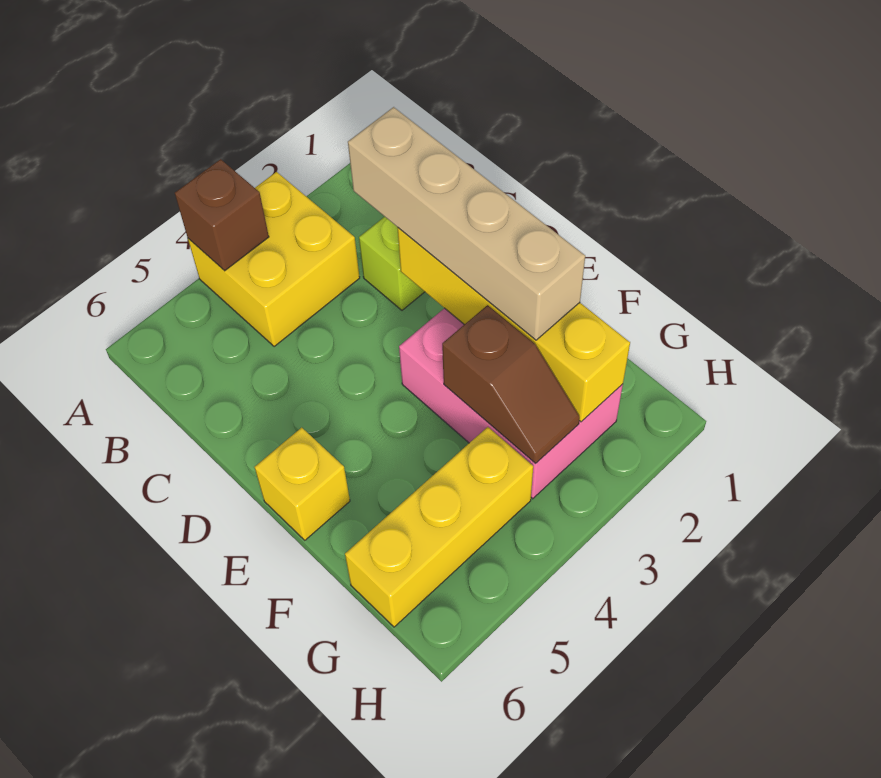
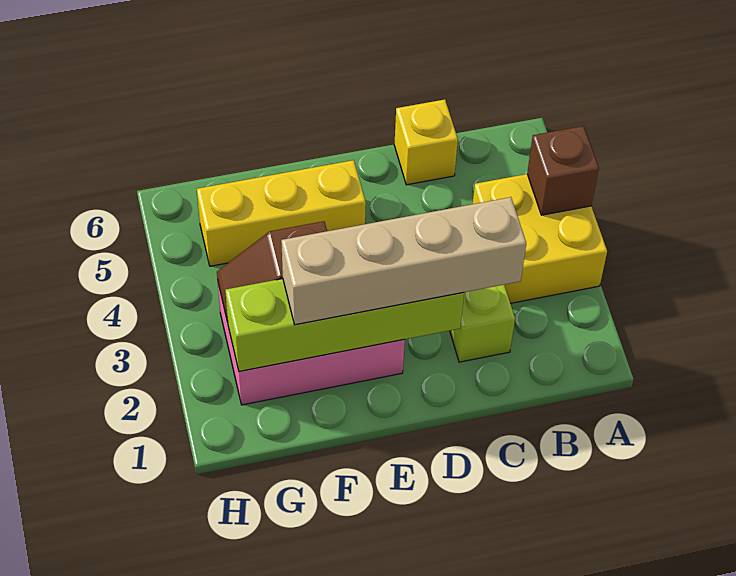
yellow brick D2:G2 level 2 -> lime brick D2:G2 level 2
yellow brick E6 level 1 -> yellow brick C6 level 1
yellow brick G4:G6 level 1 -> yellow brick E5:G5 level 1

